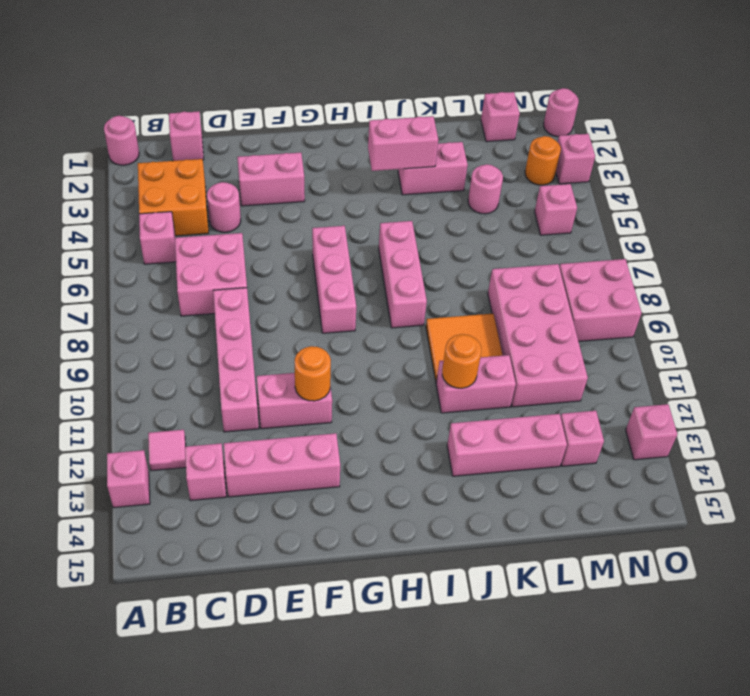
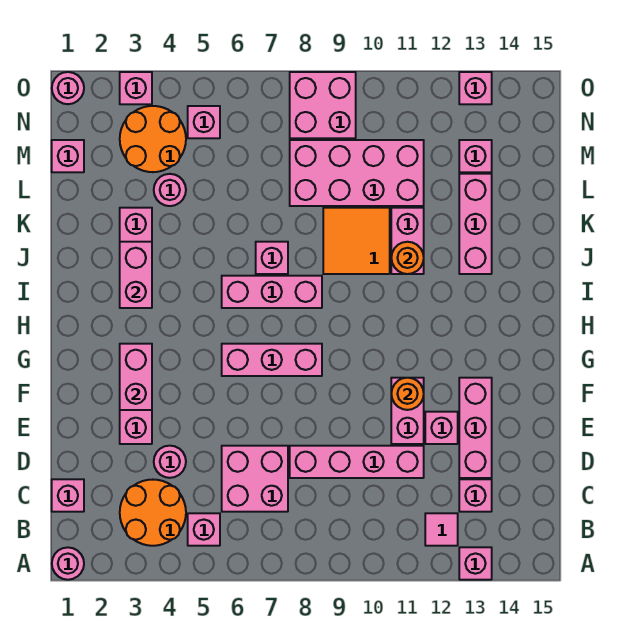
orange brick B3:C4 level 1 -> orange round brick B3:C4 level 1
none -> pink brick E12 level 1
none -> pink brick F3:G3 level 2
none -> pink brick J7 level 1
orange round brick N3 level 1 -> orange round brick M3:N4 level 1

